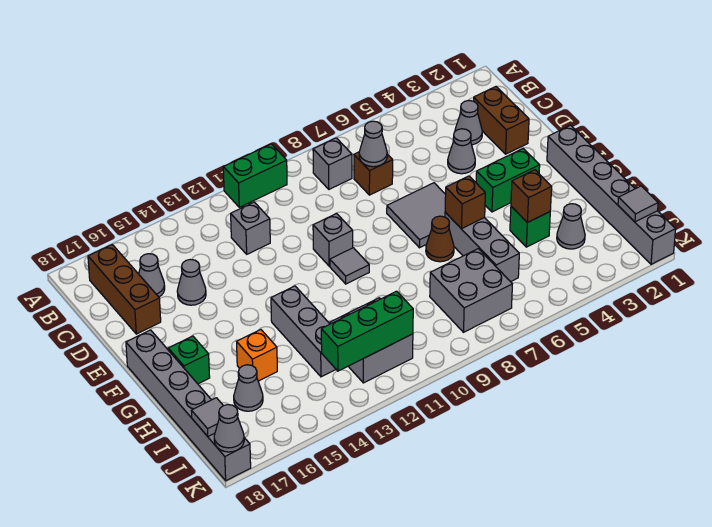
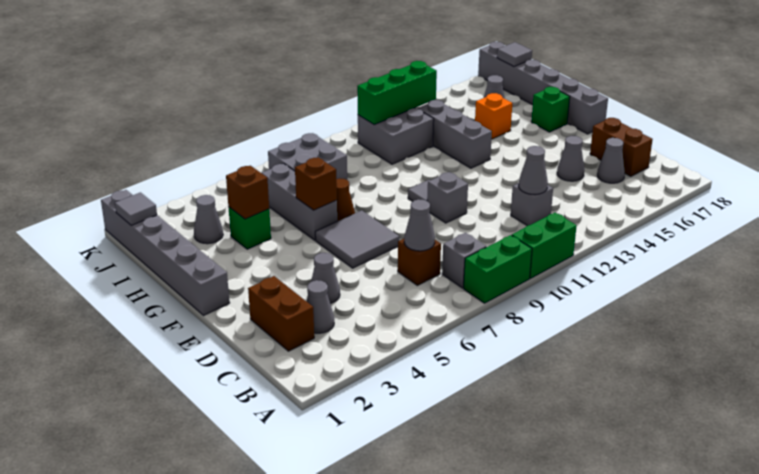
brown brick B17:D17 level 1 -> brown brick C17:D17 level 1
green brick F3:F4 level 1 -> green brick A8:A9 level 1
grey cone K18 level 2 -> grey cone C12 level 2

